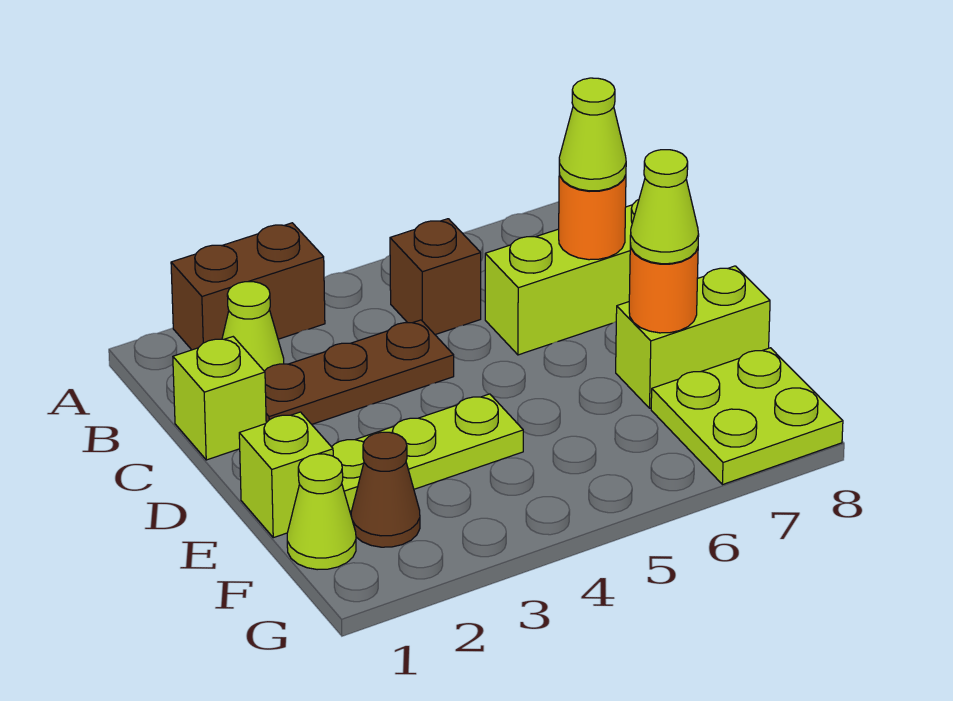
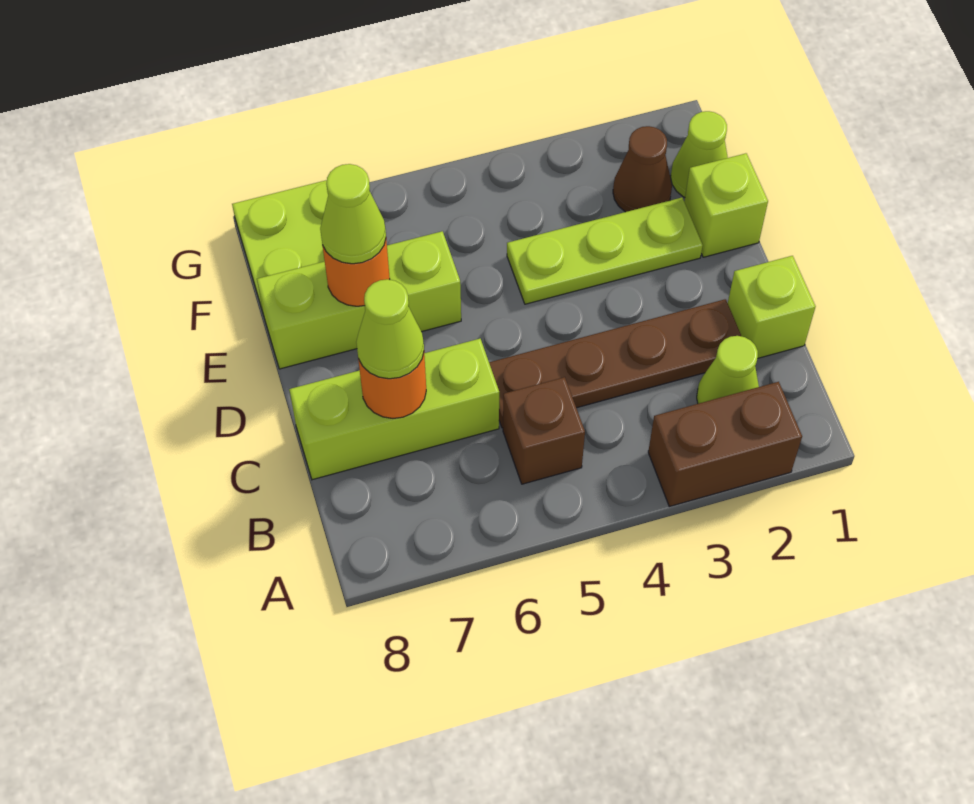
brown plate C2:C4 level 1 -> brown plate C2:C5 level 1
lime brick E7:E8 level 1 -> lime brick E6:E8 level 1

